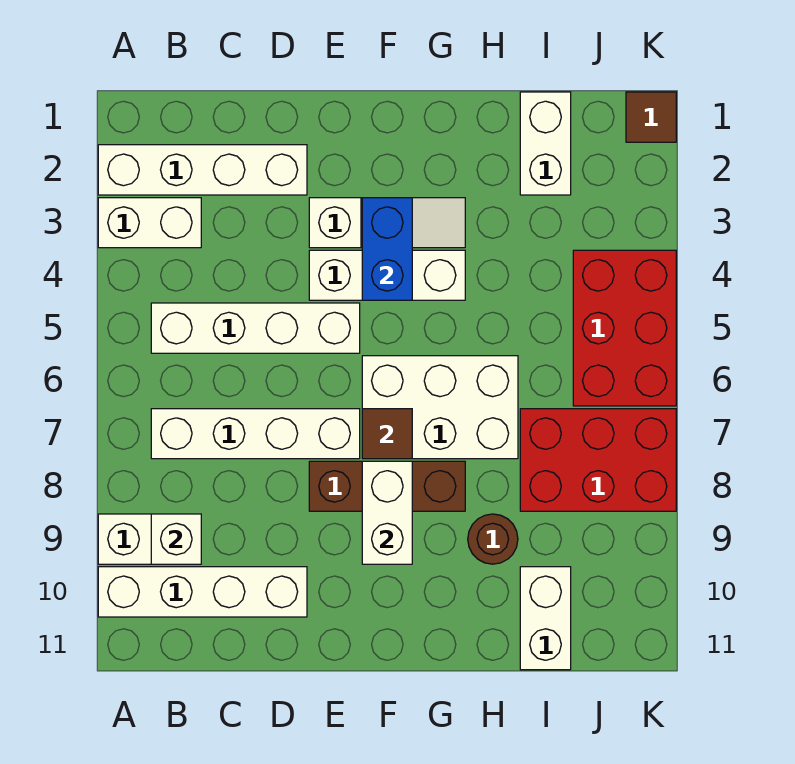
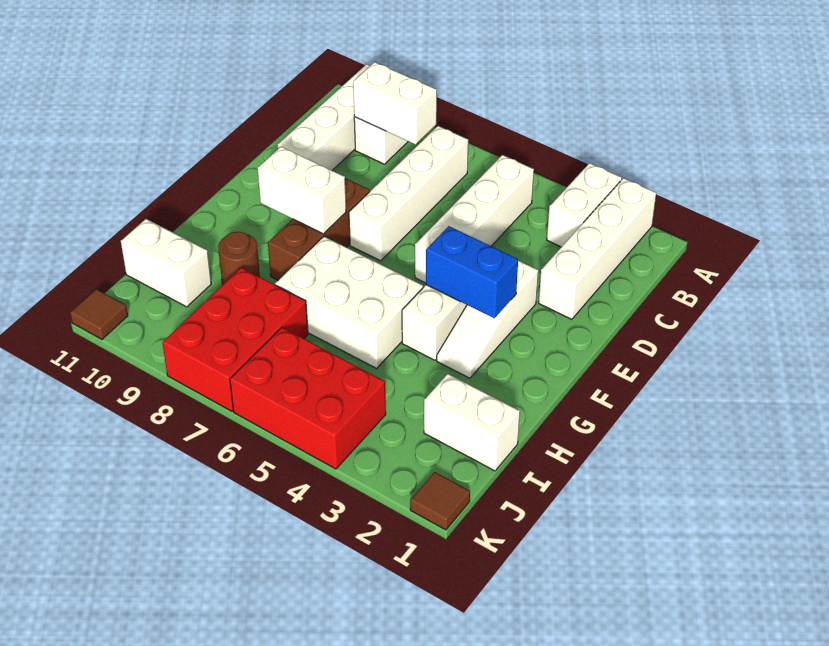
white brick B9 level 2 -> white brick B8:B9 level 2
white brick F6:H7 level 1 -> white brick G5:H7 level 1
brown tile F7 level 2 -> brown tile K11 level 1

